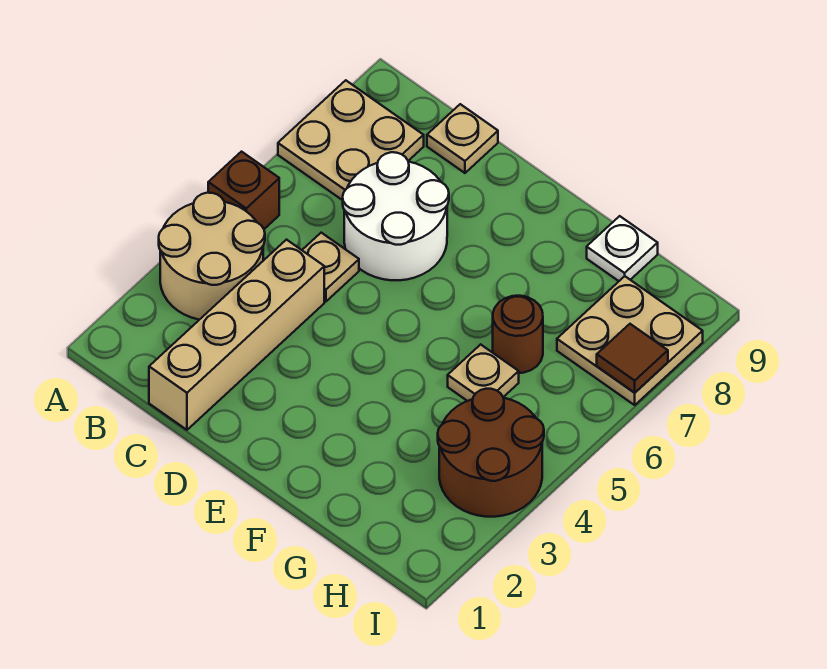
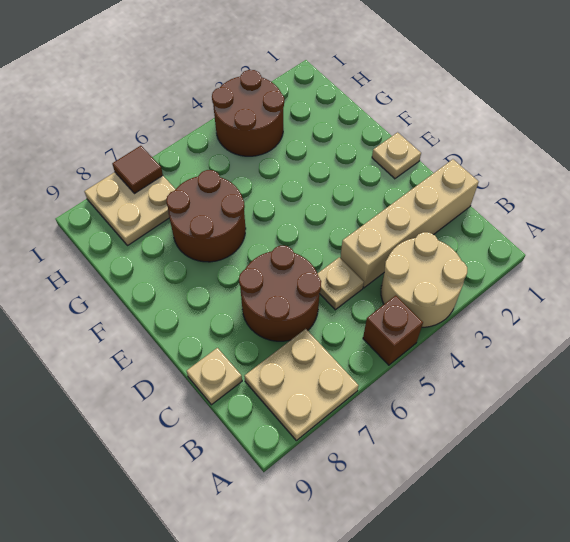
white round brick C6:D7 level 1 -> brown round brick C6:D7 level 1
tan plate G5 level 1 -> tan plate E1 level 1
brown round brick G6 level 1 -> brown round brick F6:G7 level 1
white plate G9 level 1 -> none

